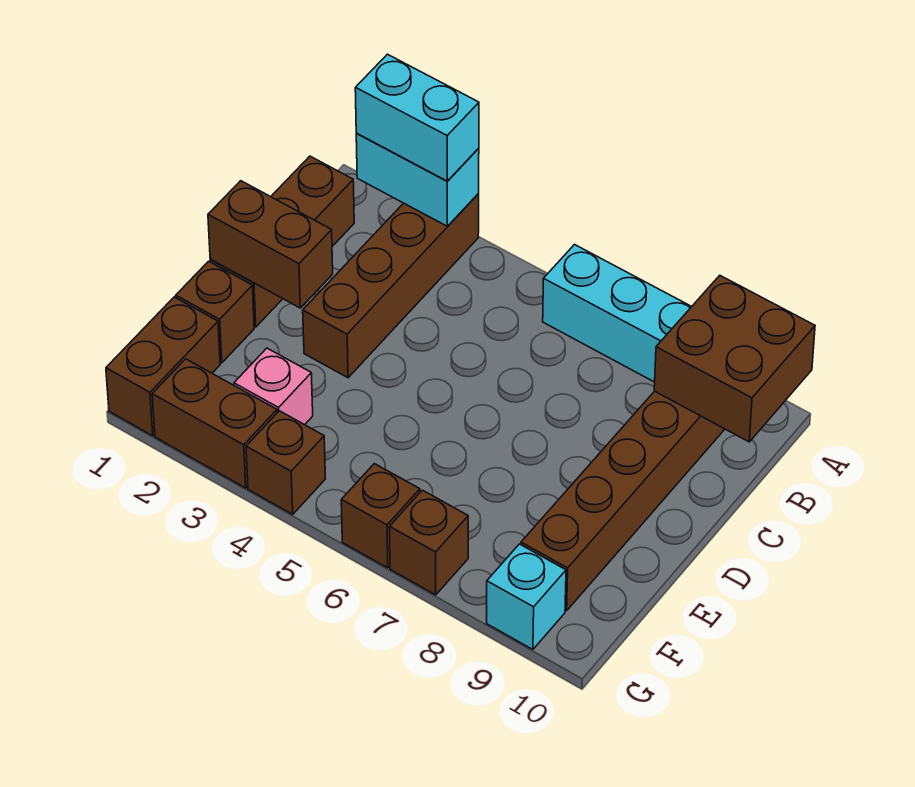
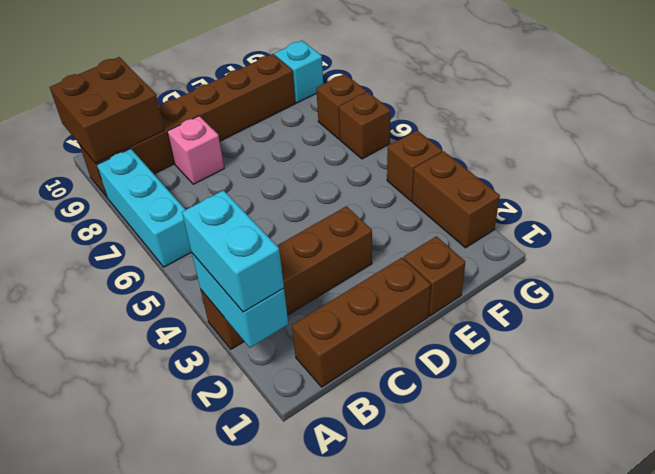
brown brick D1:D2 level 2 -> none
brown brick F1:G1 level 1 -> none
pink brick F3 level 1 -> pink brick C8 level 1

